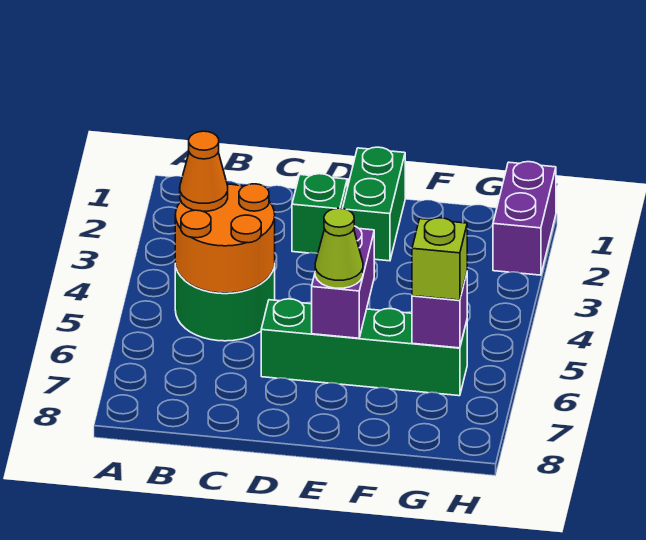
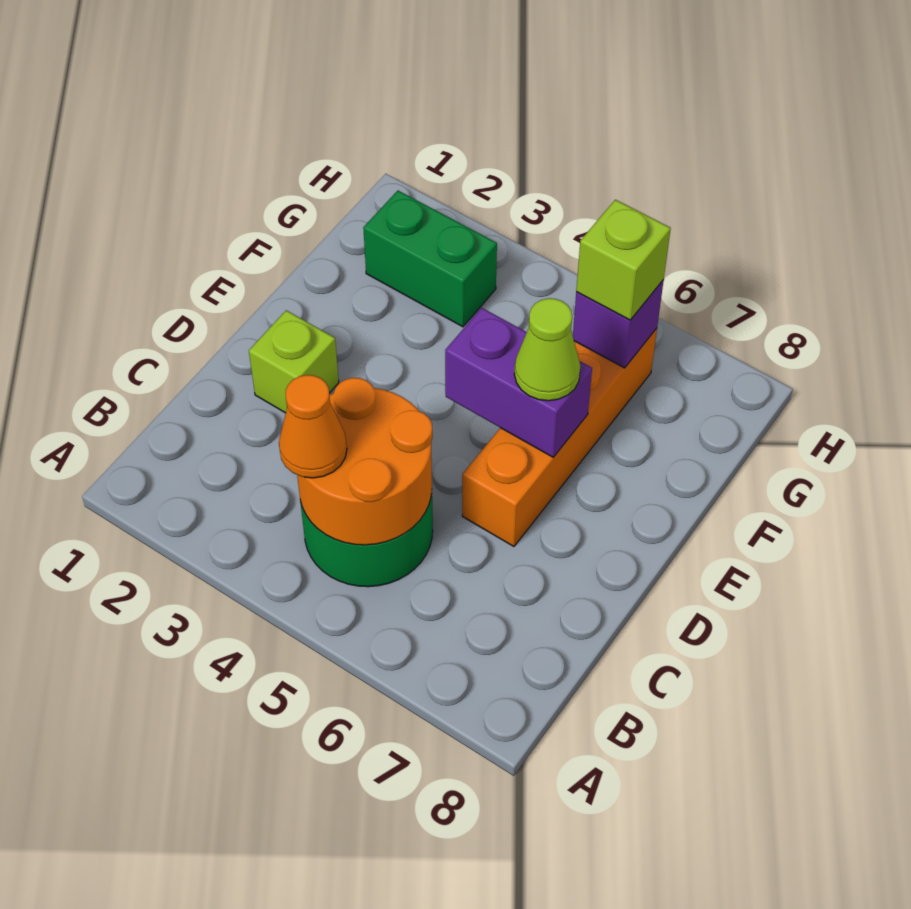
green brick D2 level 1 -> lime brick D2 level 1
green brick D6:G6 level 1 -> orange brick D6:G6 level 1
green brick E1:E2 level 1 -> green brick G2:G3 level 1
purple brick H1:H2 level 1 -> none

